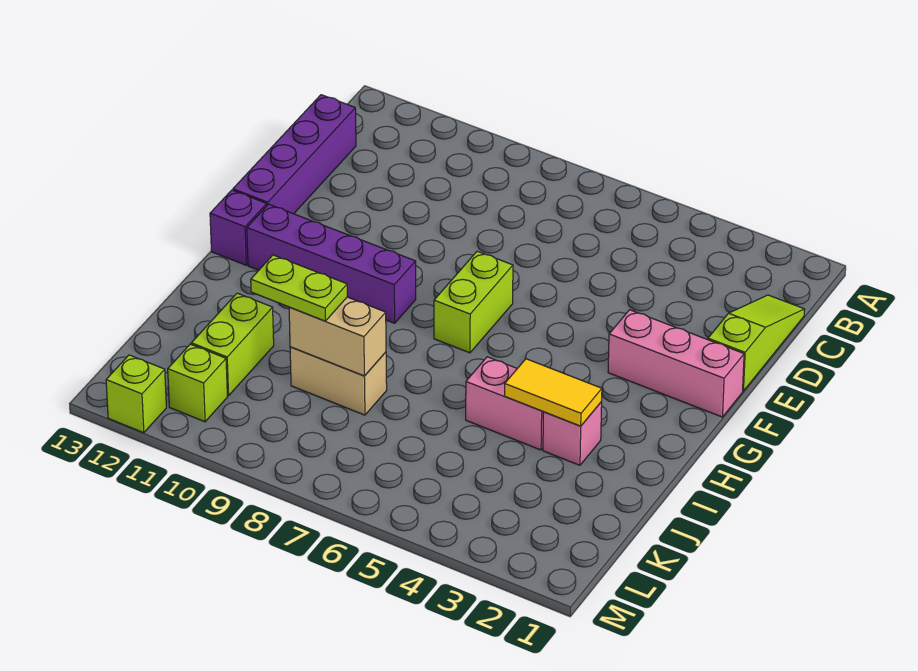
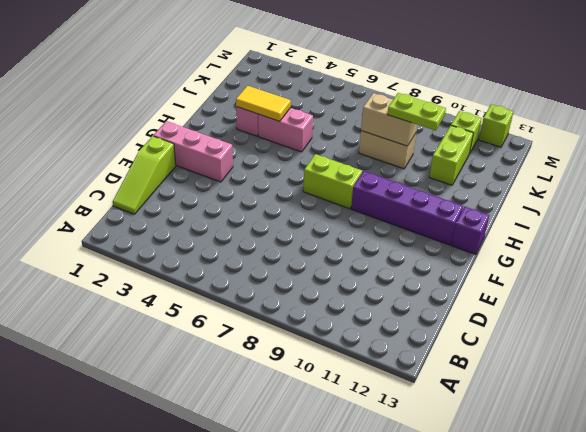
purple brick C13:F13 level 1 -> none
lime brick F7:G7 level 1 -> lime brick G7:G8 level 1

